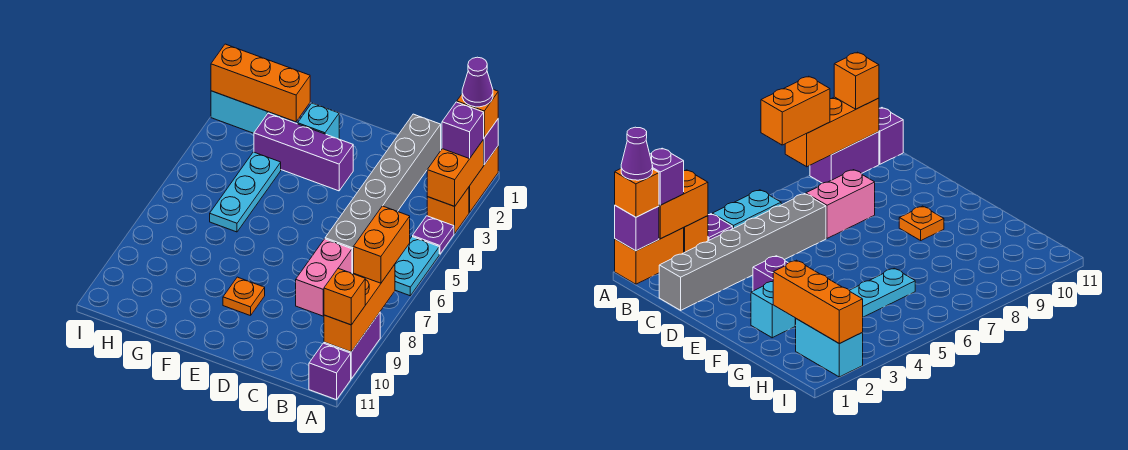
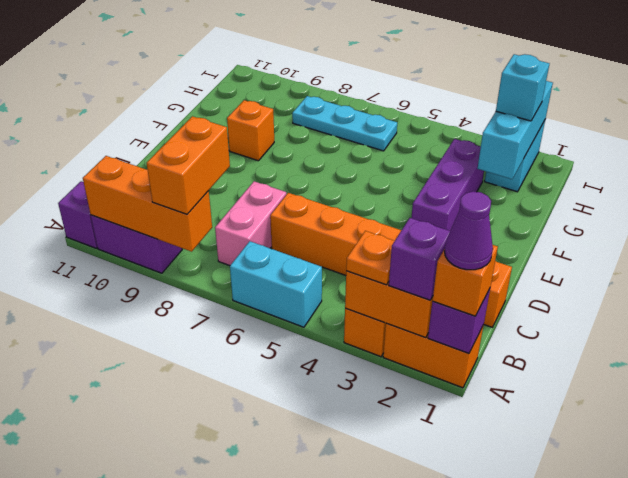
purple plate A4 level 1 -> none
cyan plate A5:A6 level 1 -> cyan brick A5:A6 level 1
orange brick A7:A8 level 3 -> orange brick A8:B8 level 3
orange brick A10 level 3 -> orange brick F9 level 1
grey brick C1:C6 level 1 -> orange brick C1:C6 level 1
pink brick C7:C8 level 1 -> pink brick B7:C7 level 1
orange plate E9 level 1 -> orange plate A3 level 3
cyan brick F2 level 1 -> cyan brick H2 level 3
orange brick G2:I2 level 2 -> cyan brick G2:I2 level 2
cyan plate G4:G6 level 1 -> cyan plate H6:H8 level 1

